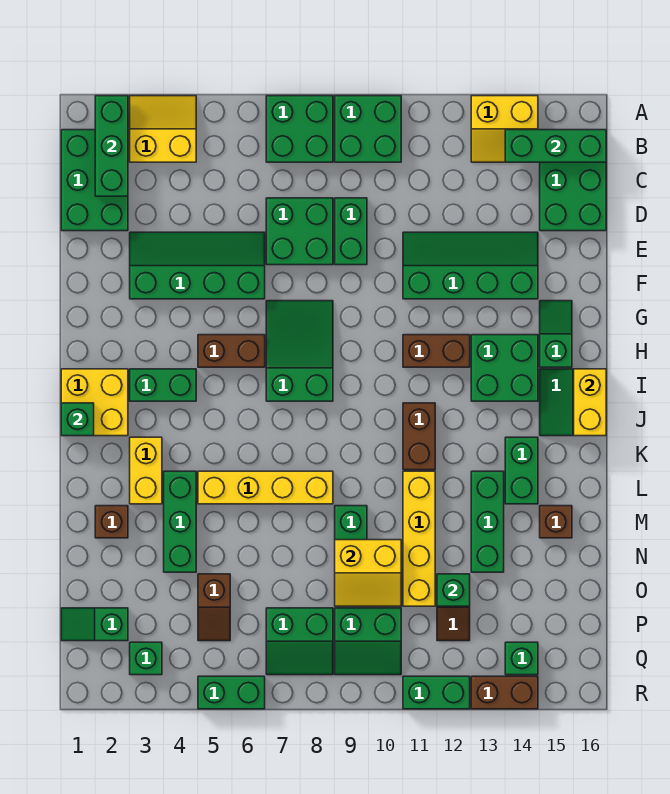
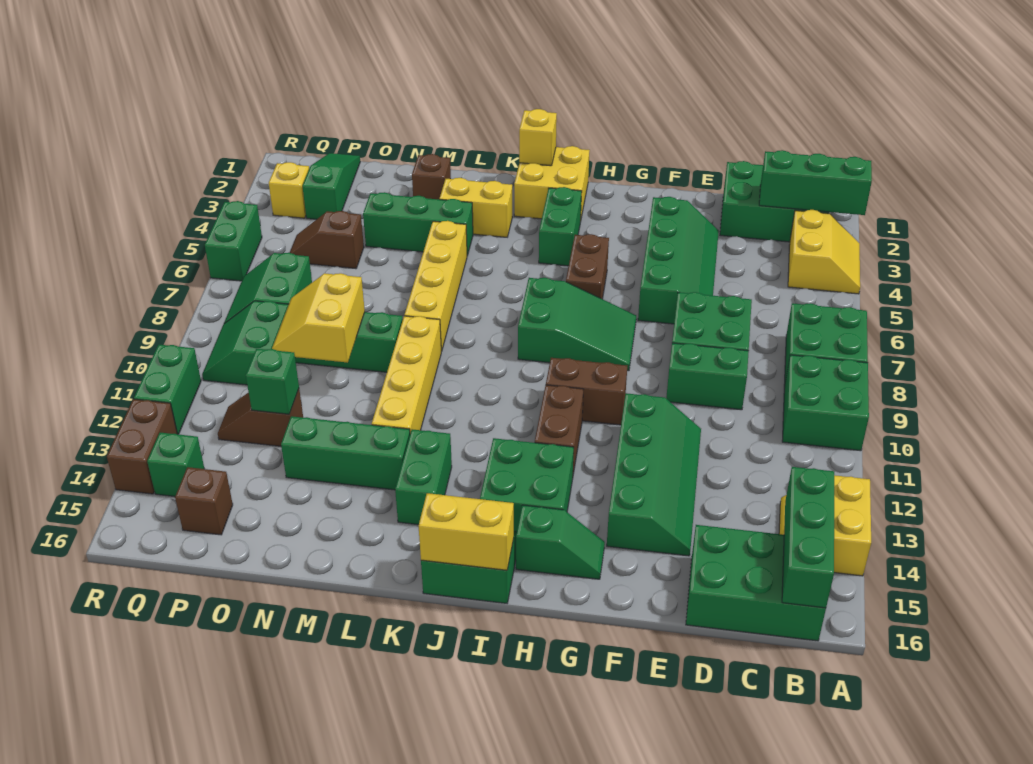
green brick J1 level 2 -> yellow brick J1 level 2
brown brick J11:K11 level 1 -> brown brick G10:H10 level 1
green brick K14:L14 level 1 -> green brick K13:K14 level 1
yellow brick L11:O11 level 1 -> yellow brick L9:L12 level 1
brown brick M15 level 1 -> brown brick P15 level 1
green slope P1:P2 level 1 top 2 -> green slope P1:P3 level 1 top 3
green brick Q3 level 1 -> yellow brick Q3 level 1

